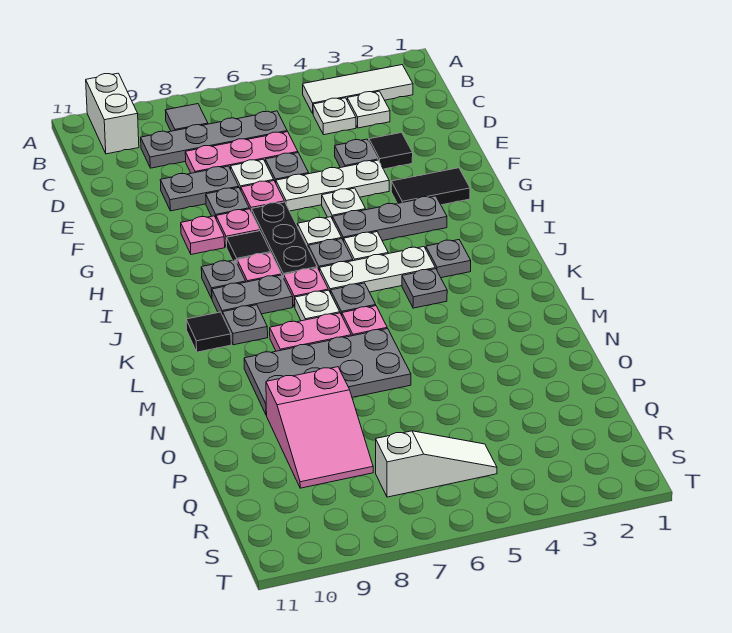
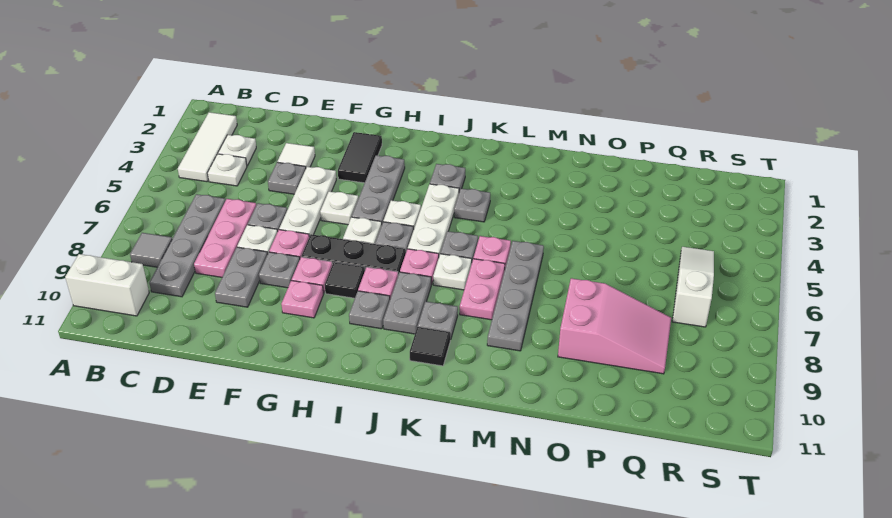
black tile E3 level 1 -> white tile E3 level 1
grey plate M6:N9 level 1 -> grey plate M6:M9 level 1

